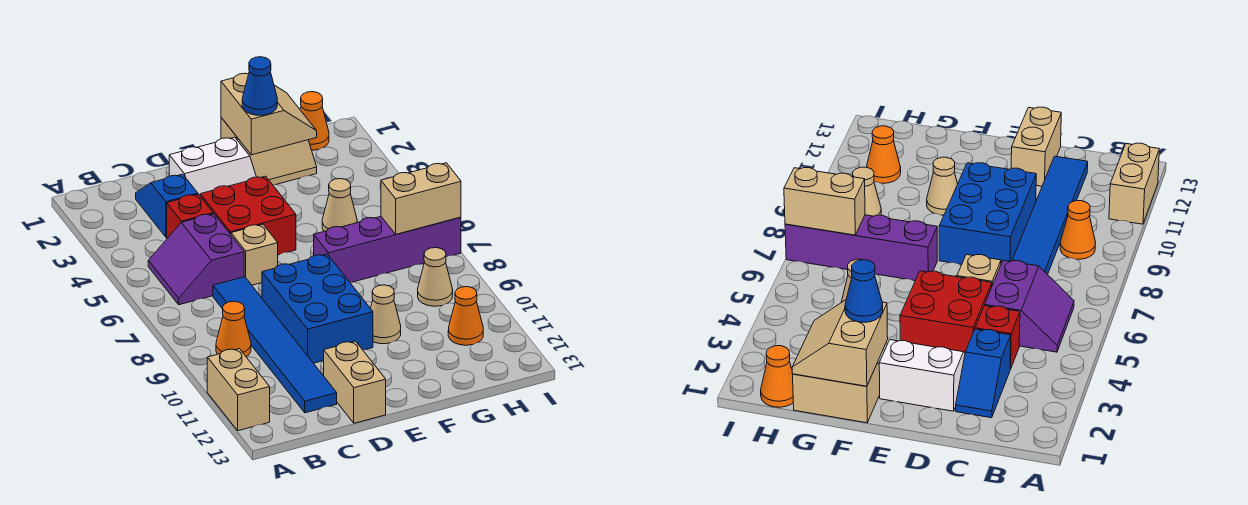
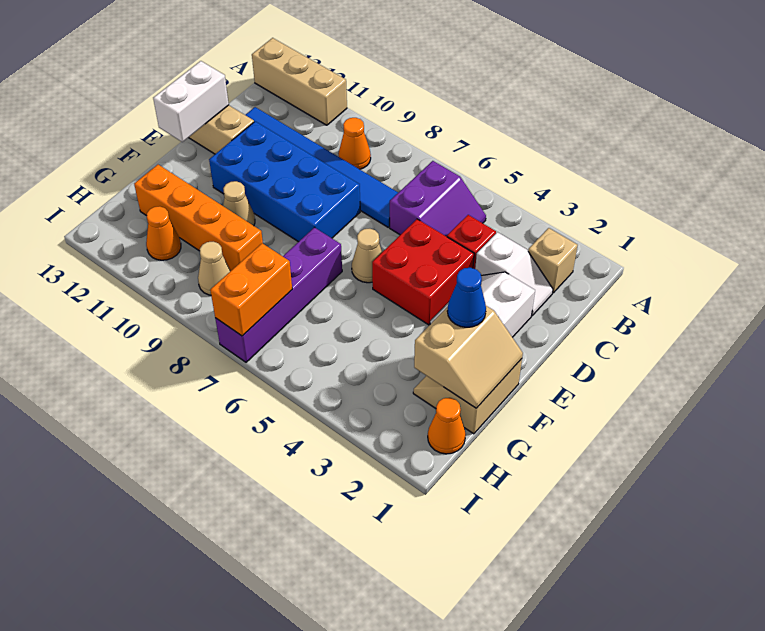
tan brick A11:A12 level 1 -> tan brick A11:A13 level 1
purple slope B5:C6 level 1 top C -> purple slope B5:C6 level 1 top 6
blue slope C2:C3 level 1 top 3 -> white slope C2:C3 level 1 top 3
tan brick D6 level 1 -> tan brick B2 level 1
blue brick D8:E10 level 1 -> blue brick D8:E11 level 1
none -> white brick D13:E13 level 2
tan slope F1:G2 level 2 top F -> tan slope F1:G2 level 2 top 2
tan cone G5 level 1 -> tan cone E6 level 1
none -> orange brick G9:G12 level 1
tan brick H7:I7 level 2 -> orange brick H7:I7 level 2

